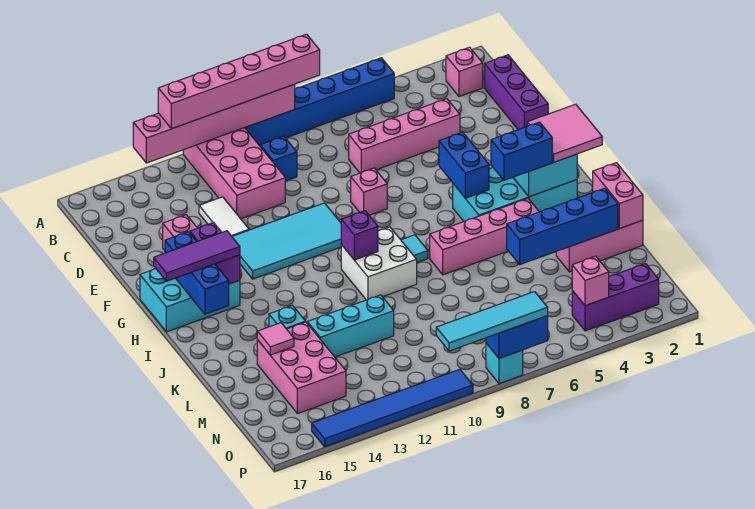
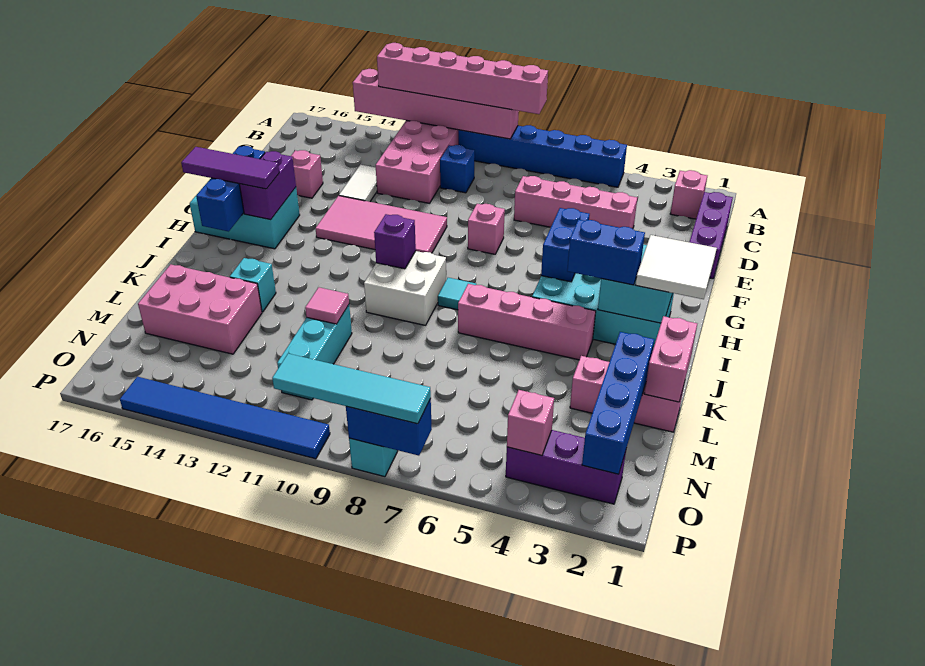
cyan tile F10:G13 level 1 -> pink tile F10:G13 level 1
pink tile H1:I2 level 3 -> white tile H1:I2 level 3
blue brick L2:L5 level 2 -> blue brick L2:O2 level 2
cyan brick L11:L13 level 1 -> cyan brick L11:N11 level 1
pink brick L14:N15 level 1 -> pink brick L14:M16 level 1
pink tile L15 level 2 -> pink tile L11 level 2

